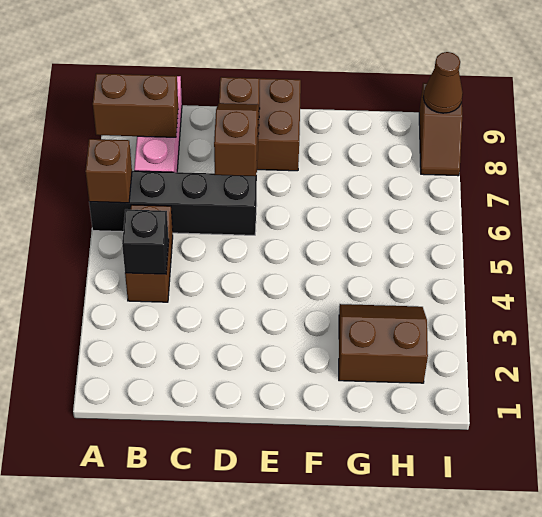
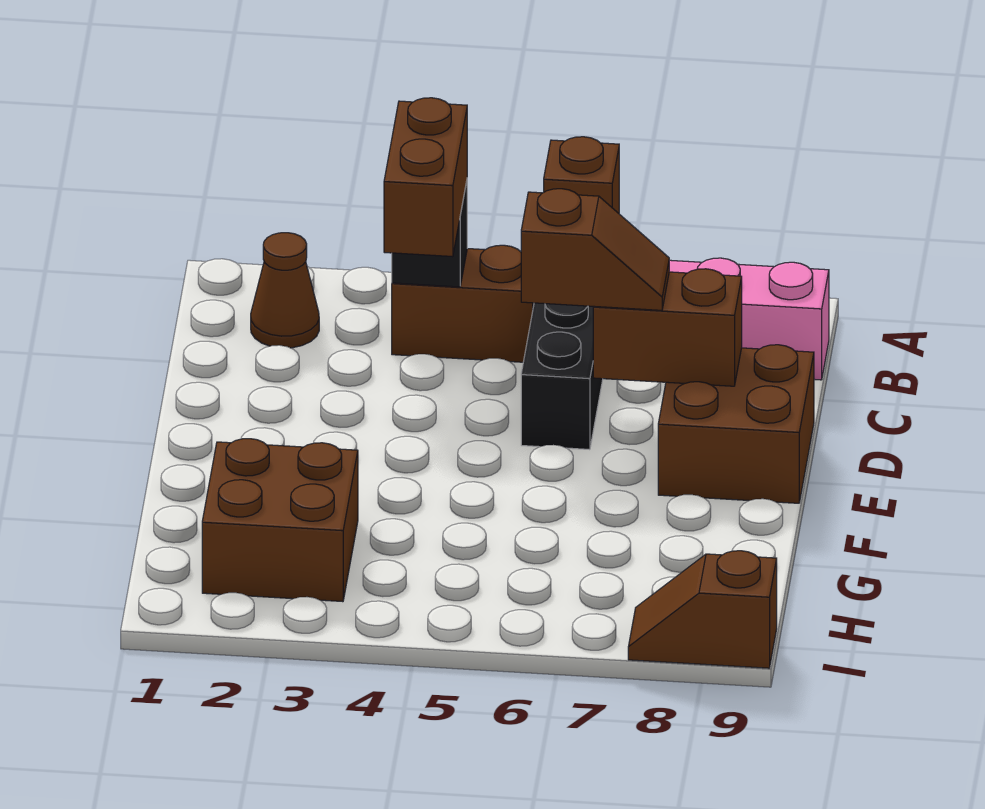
brown brick A8:B8 level 2 -> brown brick B4:C4 level 3
brown slope G2:H3 level 1 top 2 -> brown brick G2:H3 level 1
brown cone I9 level 2 -> brown cone B2 level 1

